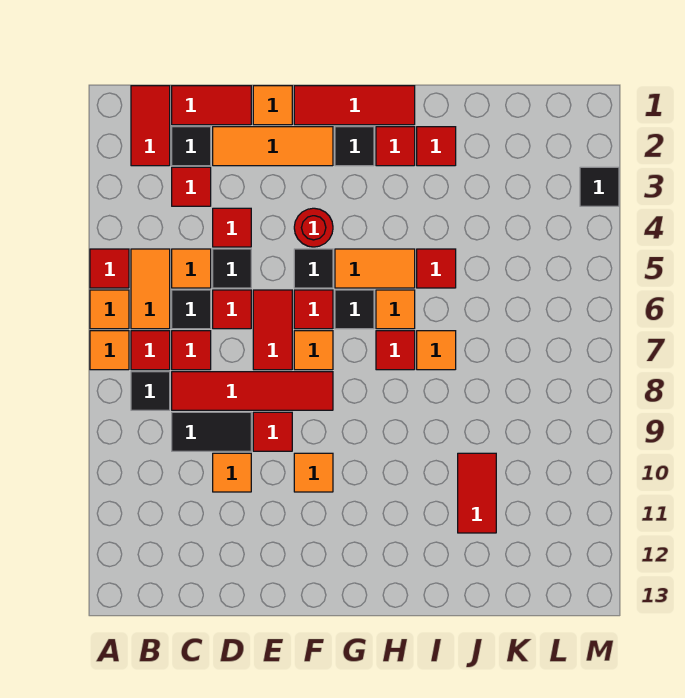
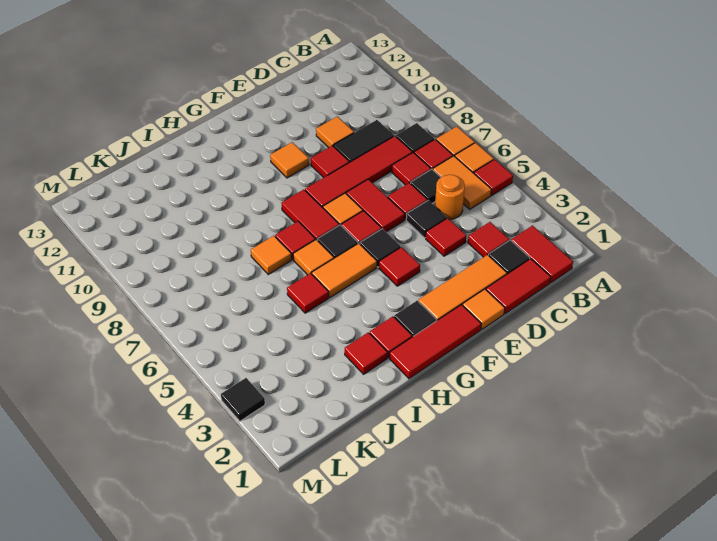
orange tile C5 level 1 -> orange round brick C5 level 1
red round brick F4 level 1 -> red tile F4 level 1
red tile J10:J11 level 1 -> red tile G7:G8 level 1

